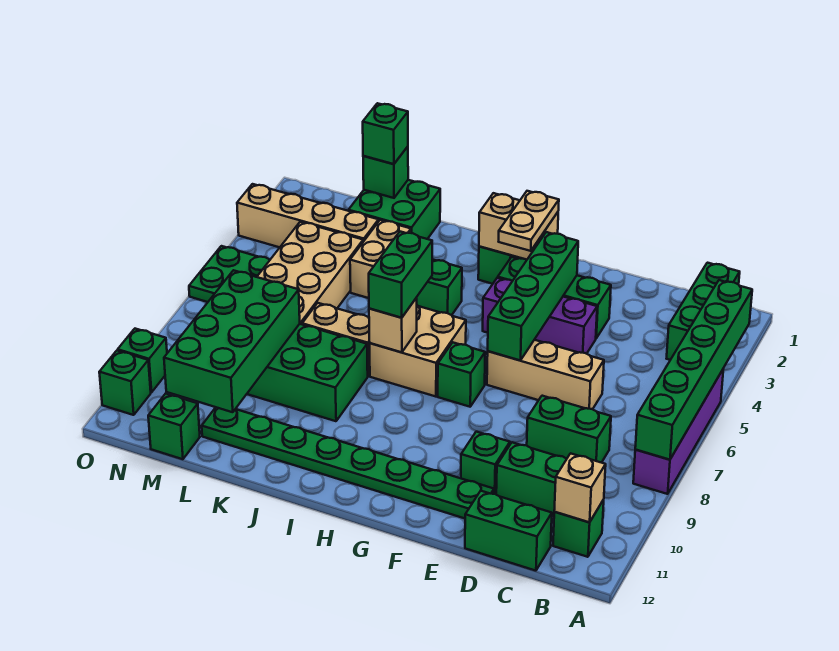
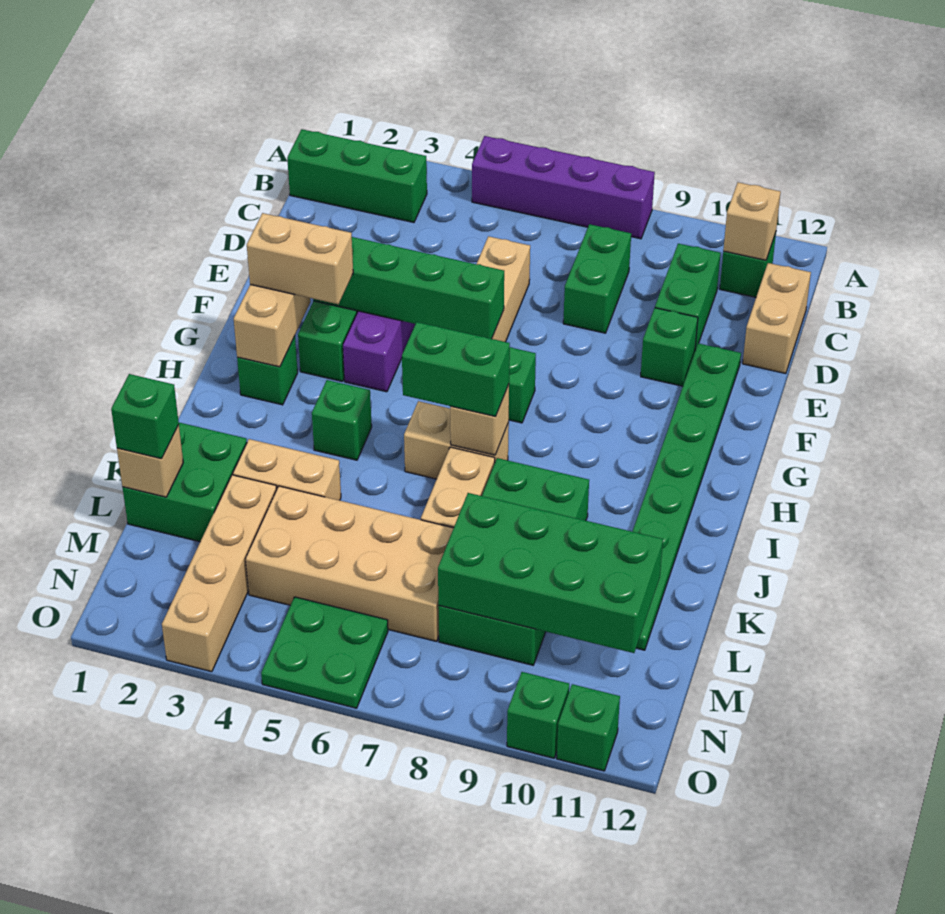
green brick A3:A8 level 2 -> none
green brick C12:D12 level 1 -> tan brick C12:D12 level 1
tan plate G2:G3 level 3 -> tan brick G2:G3 level 3
tan brick H6:I7 level 1 -> tan brick I6:I7 level 1
green brick L1 level 2 -> tan brick L1 level 2
green brick M12 level 1 -> none

